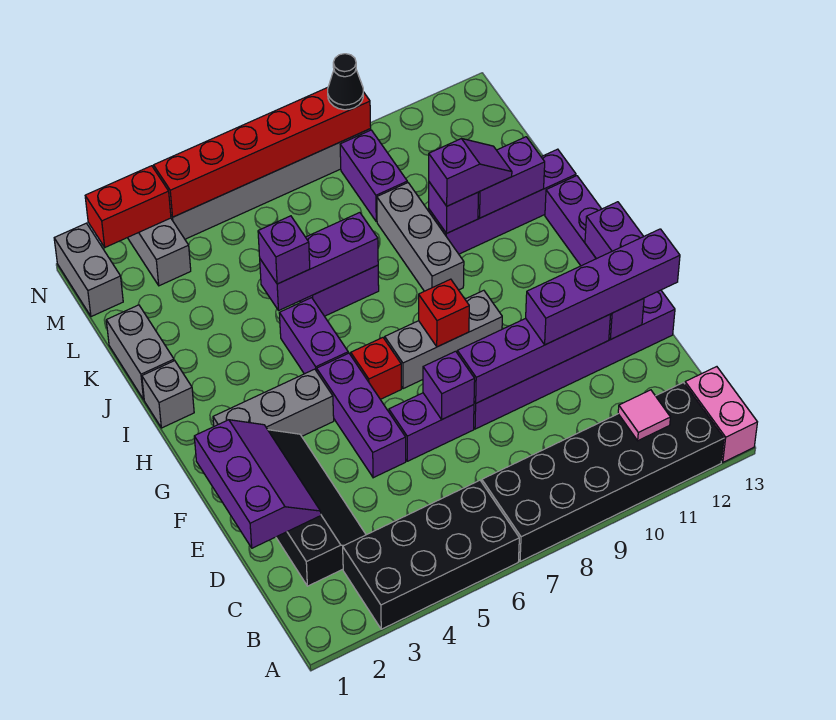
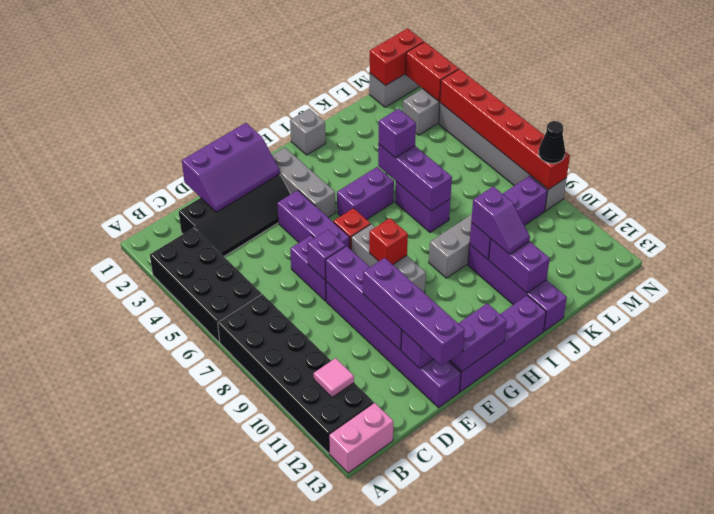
purple brick E5:G5 level 1 -> purple brick F4:F6 level 1
grey brick J1:K1 level 1 -> none
none -> red brick M1:N1 level 2

